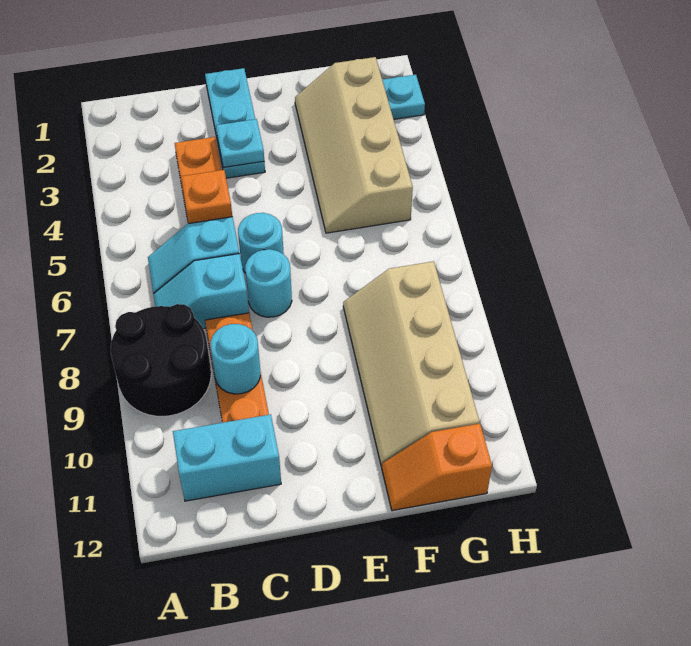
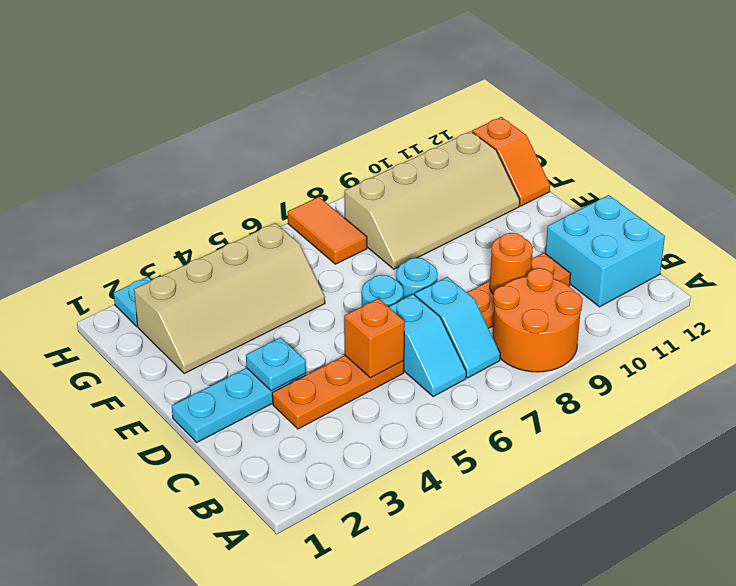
black round brick A8:B9 level 1 -> orange round brick A8:B9 level 1
cyan brick B11:C11 level 1 -> cyan brick B11:C12 level 1
cyan round brick C9 level 2 -> orange round brick C9 level 2
none -> orange tile G7:H7 level 1

